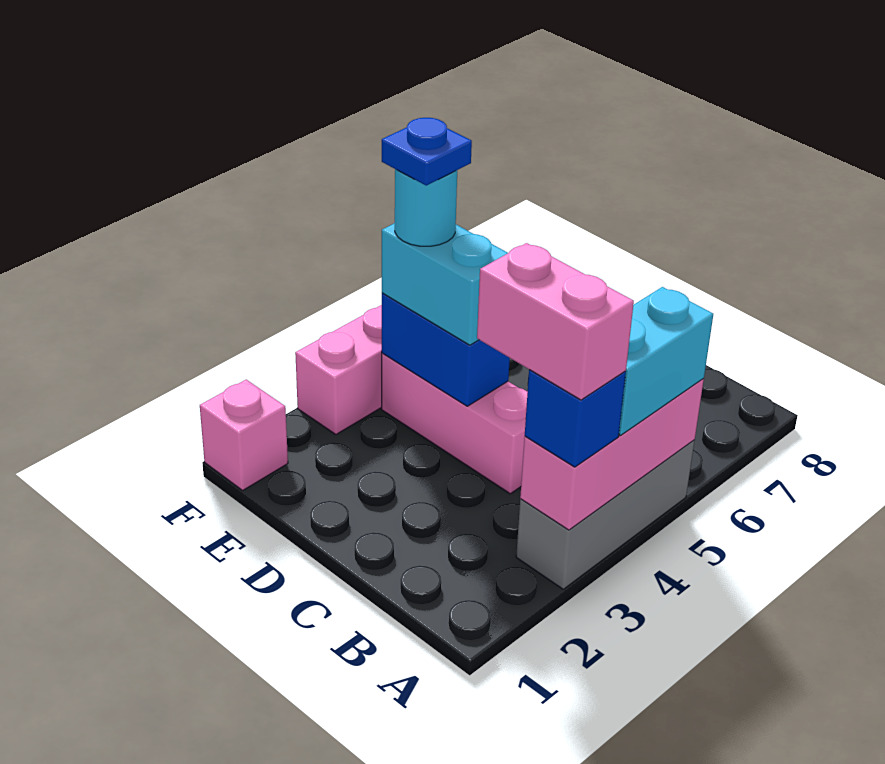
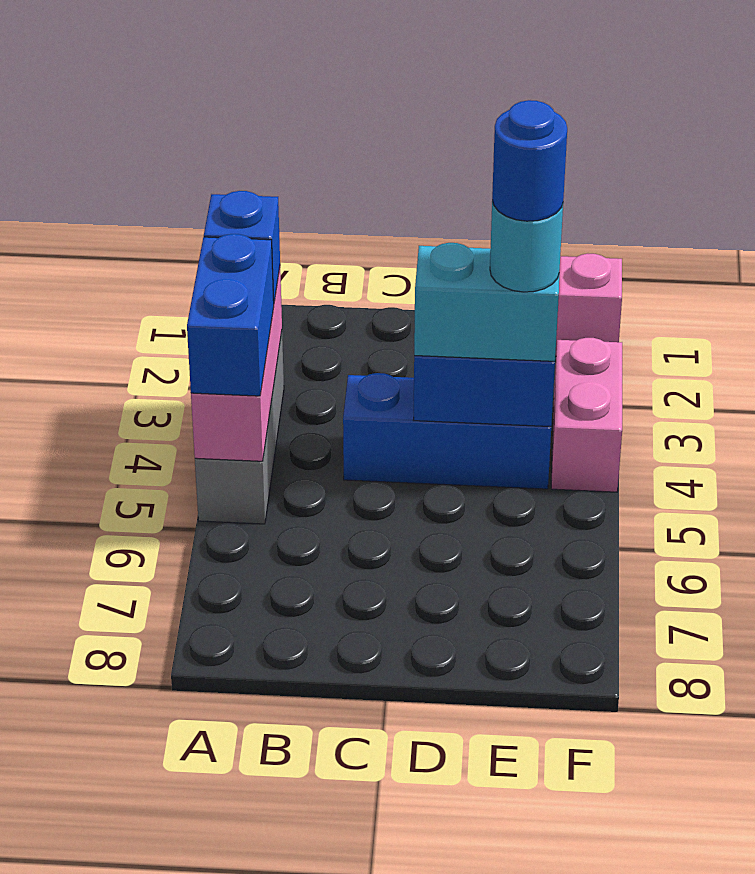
pink brick A3:B3 level 4 -> none
cyan brick A4:A5 level 3 -> blue brick A4:A5 level 3
pink brick C4:E4 level 1 -> blue brick C4:E4 level 1
blue plate E4 level 5 -> blue round brick E4 level 5

